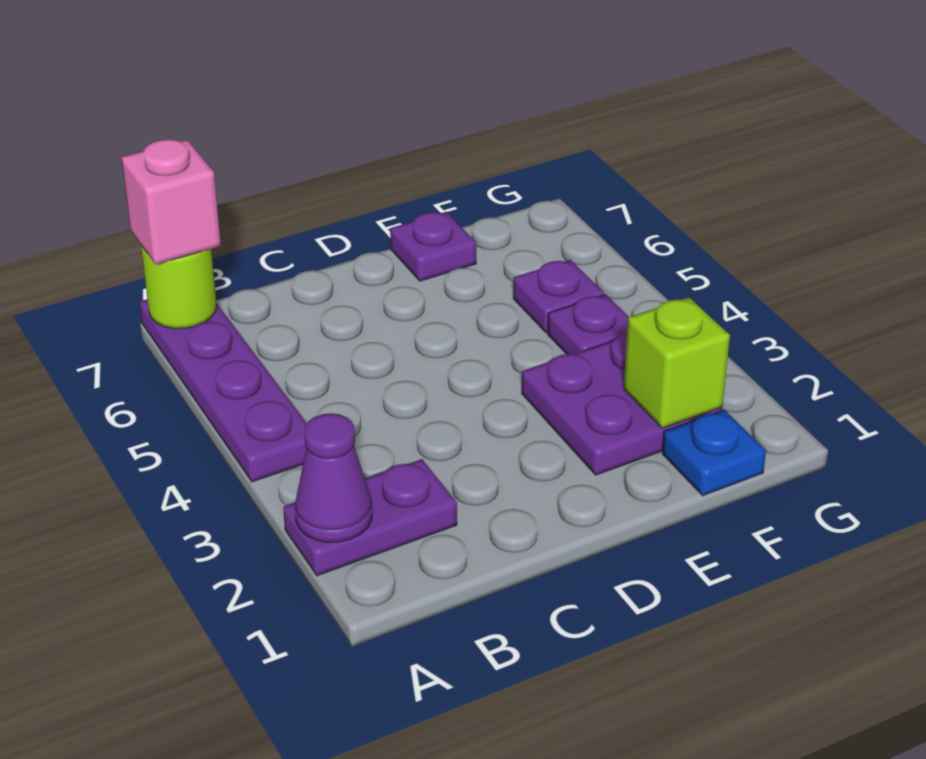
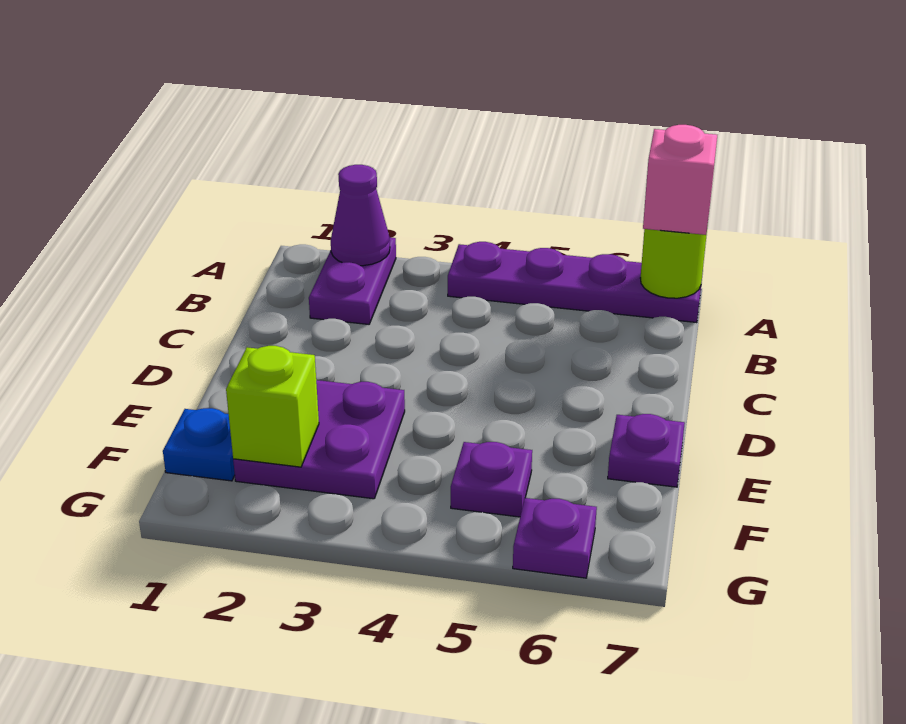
purple plate F4 level 1 -> purple plate G6 level 1

